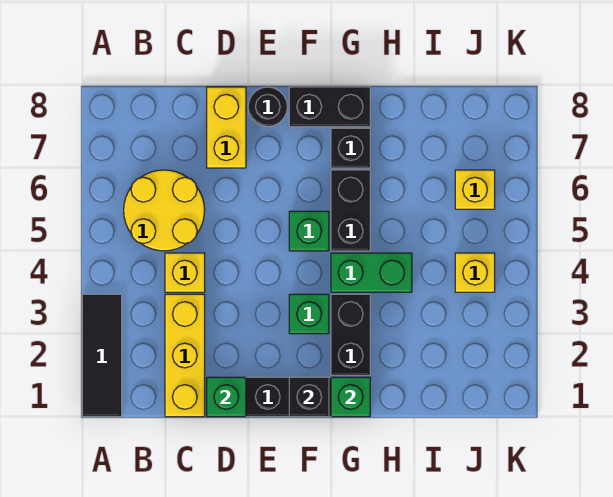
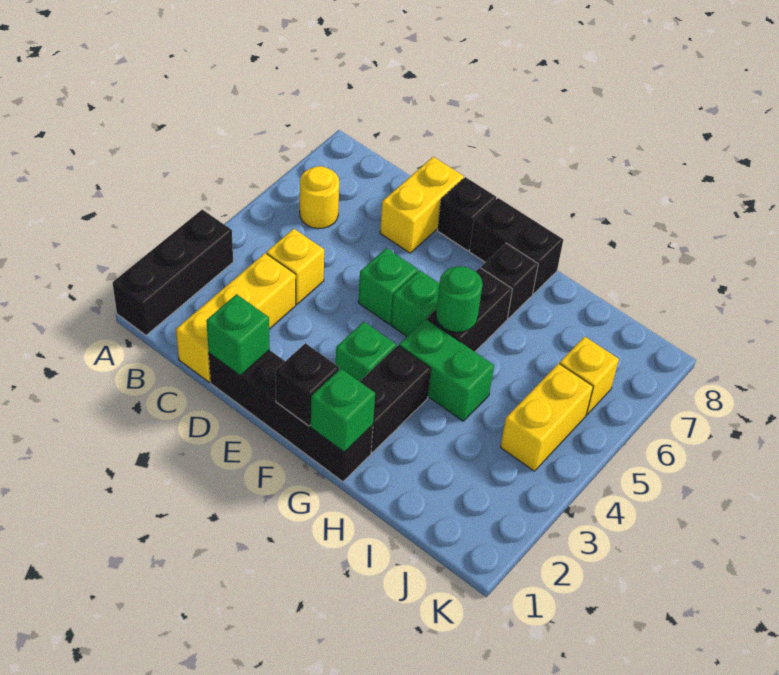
black tile A1:A3 level 1 -> black brick A1:A3 level 1
yellow round brick B5:C6 level 1 -> yellow round brick B6 level 1
none -> green brick E5 level 1
black round brick E8 level 1 -> black brick E8 level 1
none -> green round brick G5 level 2
yellow brick J4 level 1 -> yellow brick J4:J5 level 1

